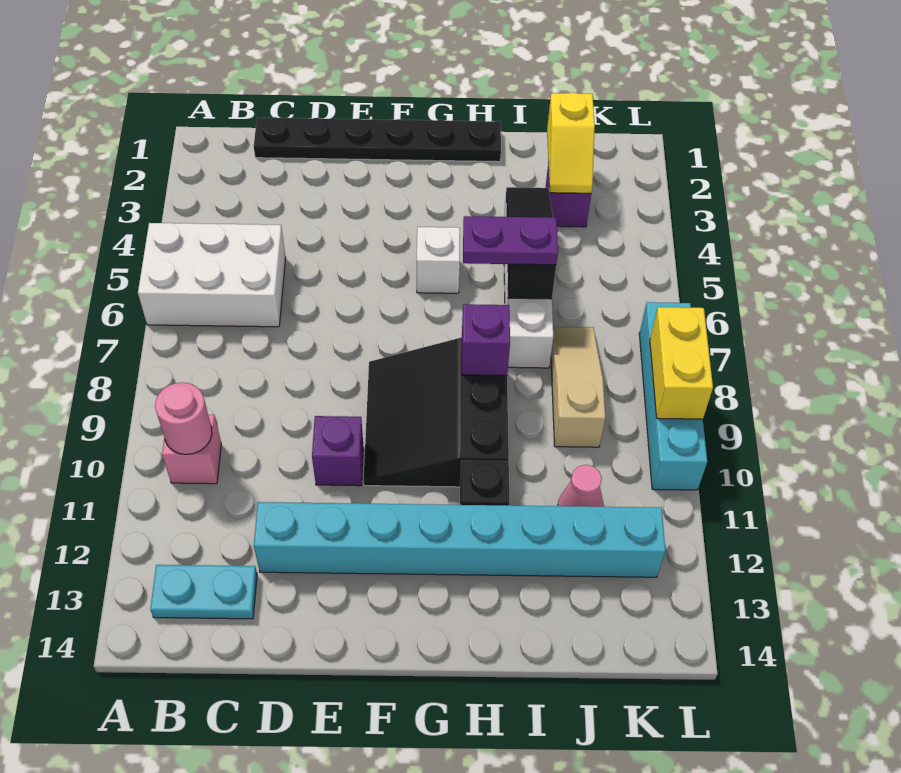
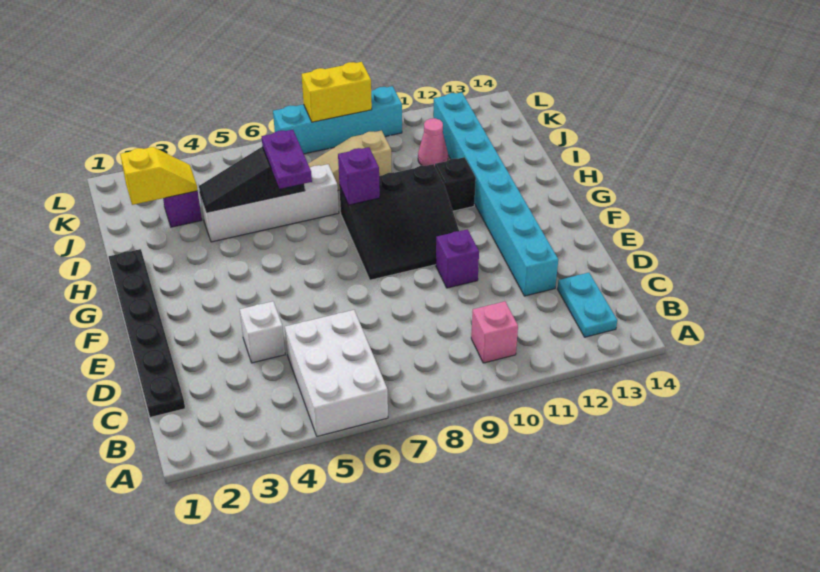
pink round brick B10 level 2 -> none
white brick G5 level 1 -> white brick D4 level 1

